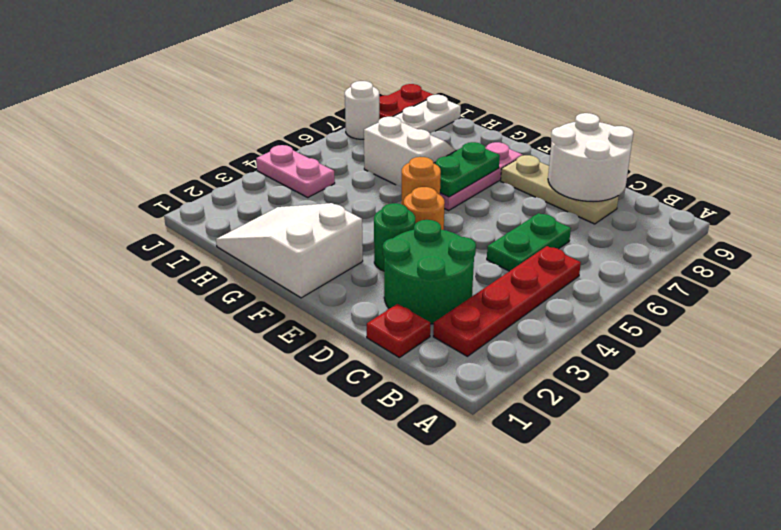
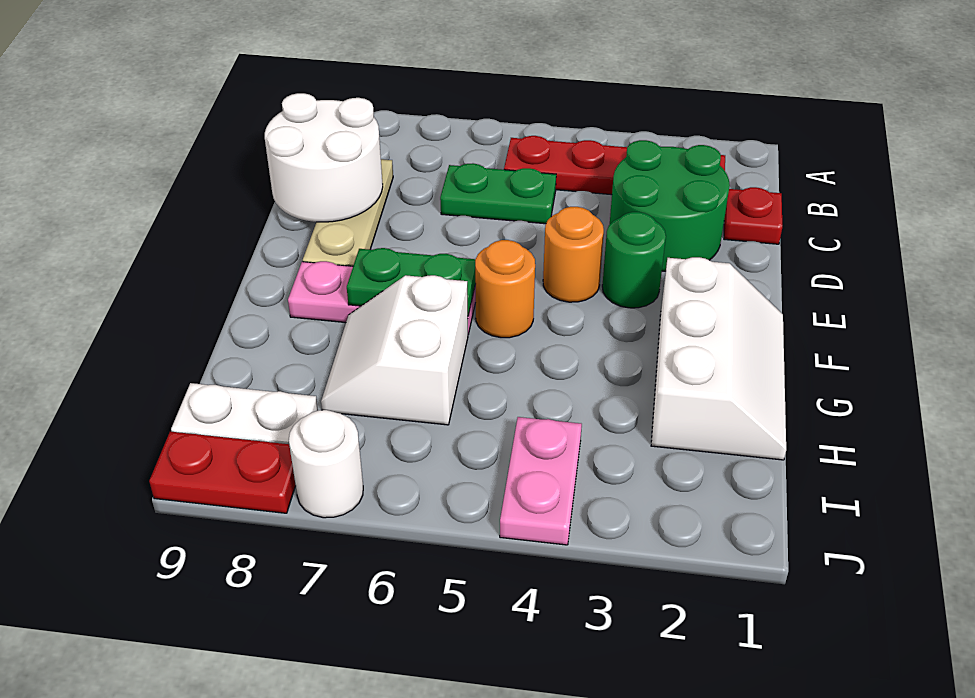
white slope F1:H2 level 1 top F -> white slope F1:H2 level 1 top 2

